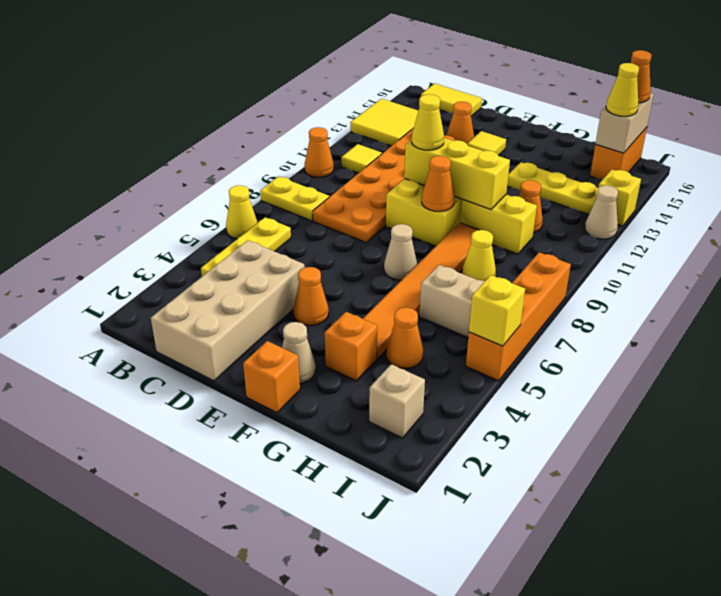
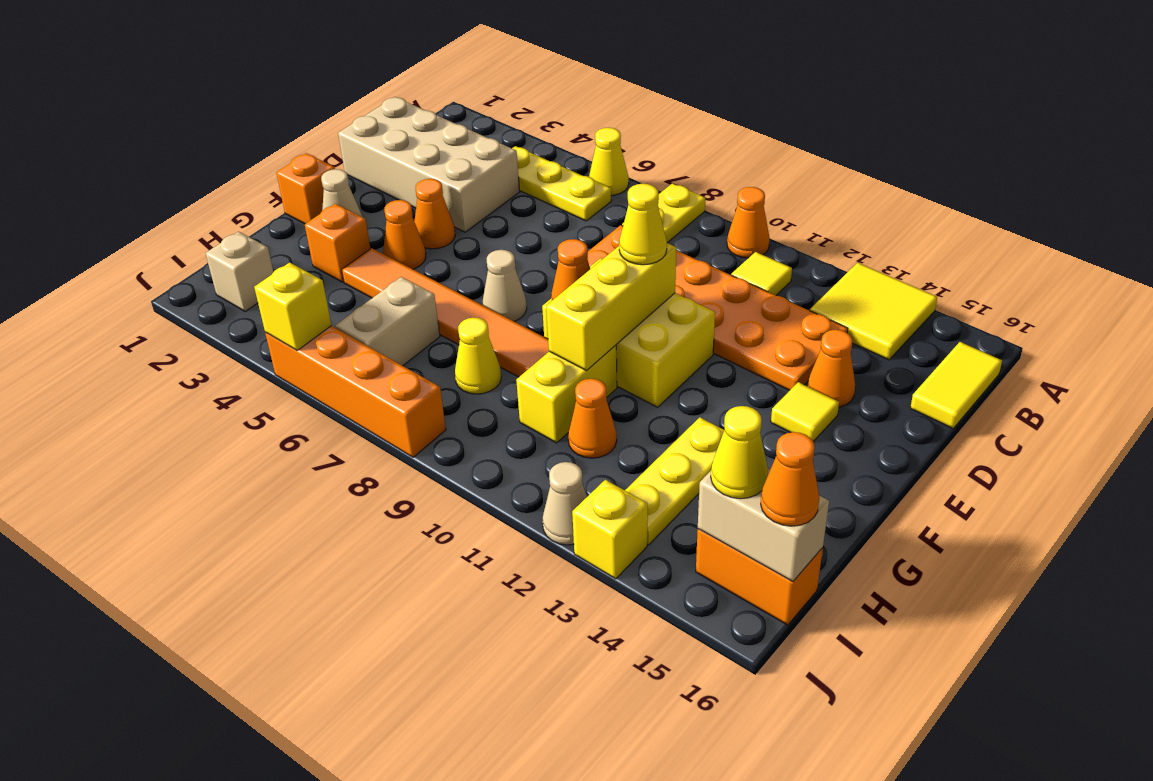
orange cone H4 level 1 -> orange cone F4 level 1

